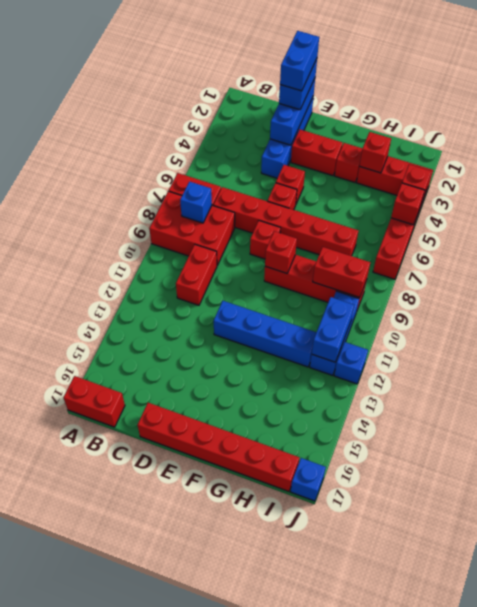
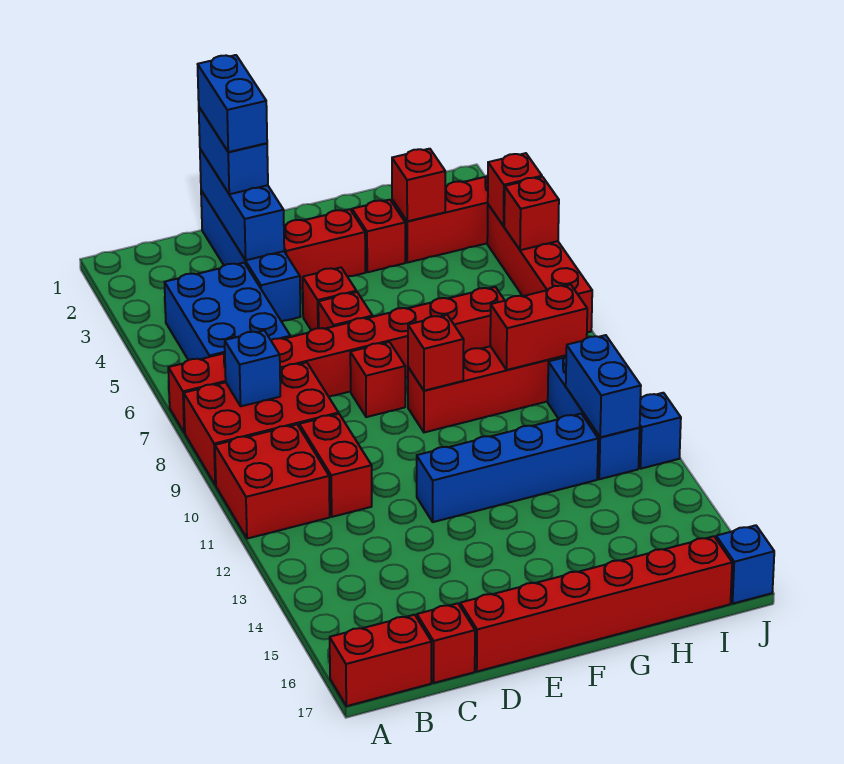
none -> red brick A10:B11 level 1
none -> blue brick B4:C6 level 1
none -> red brick C17 level 1

